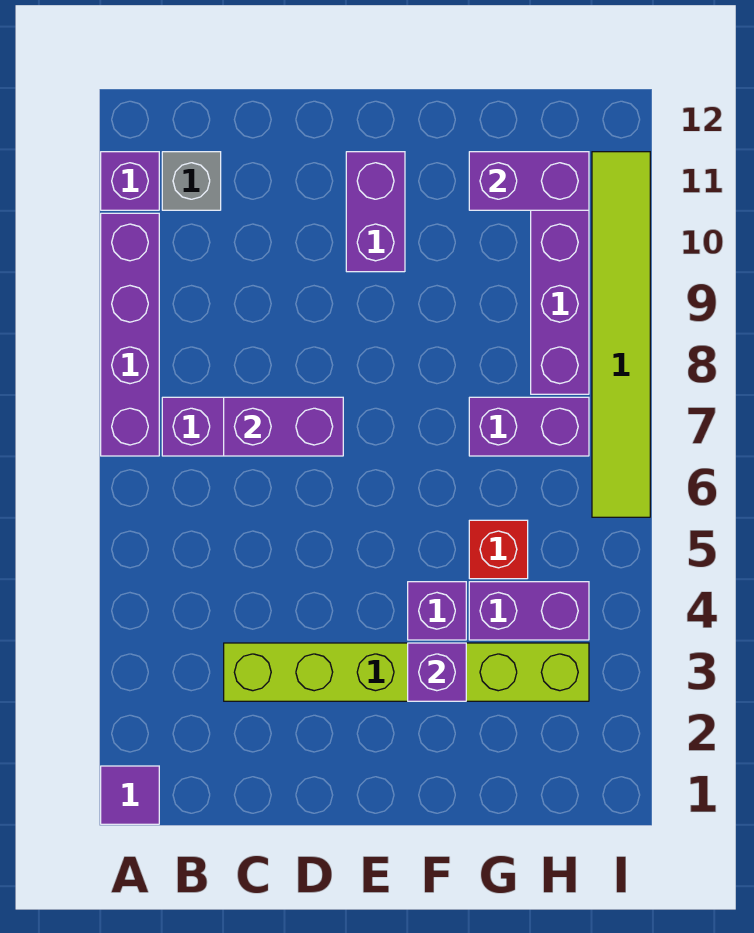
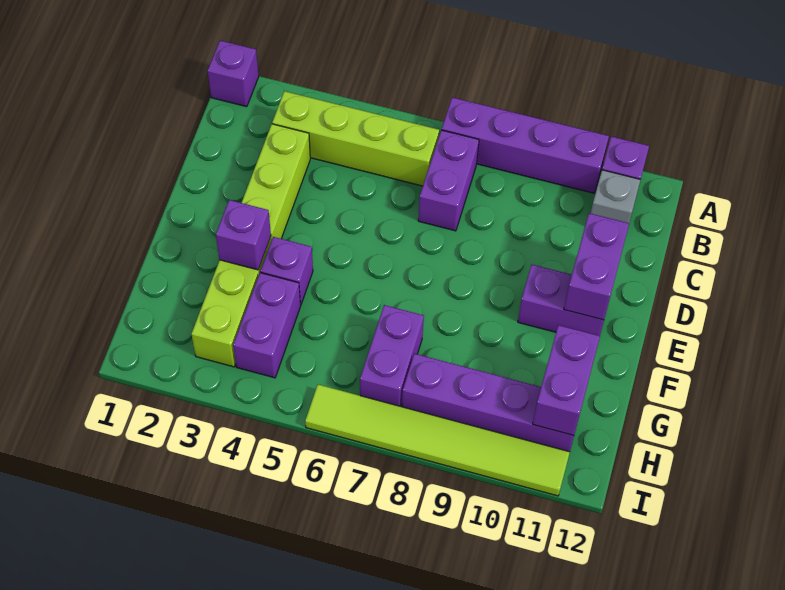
purple tile A1 level 1 -> purple brick A1 level 1
none -> lime brick B3:B6 level 1
purple brick C7:D7 level 2 -> purple brick D11:E11 level 2
red brick G5 level 1 -> none

